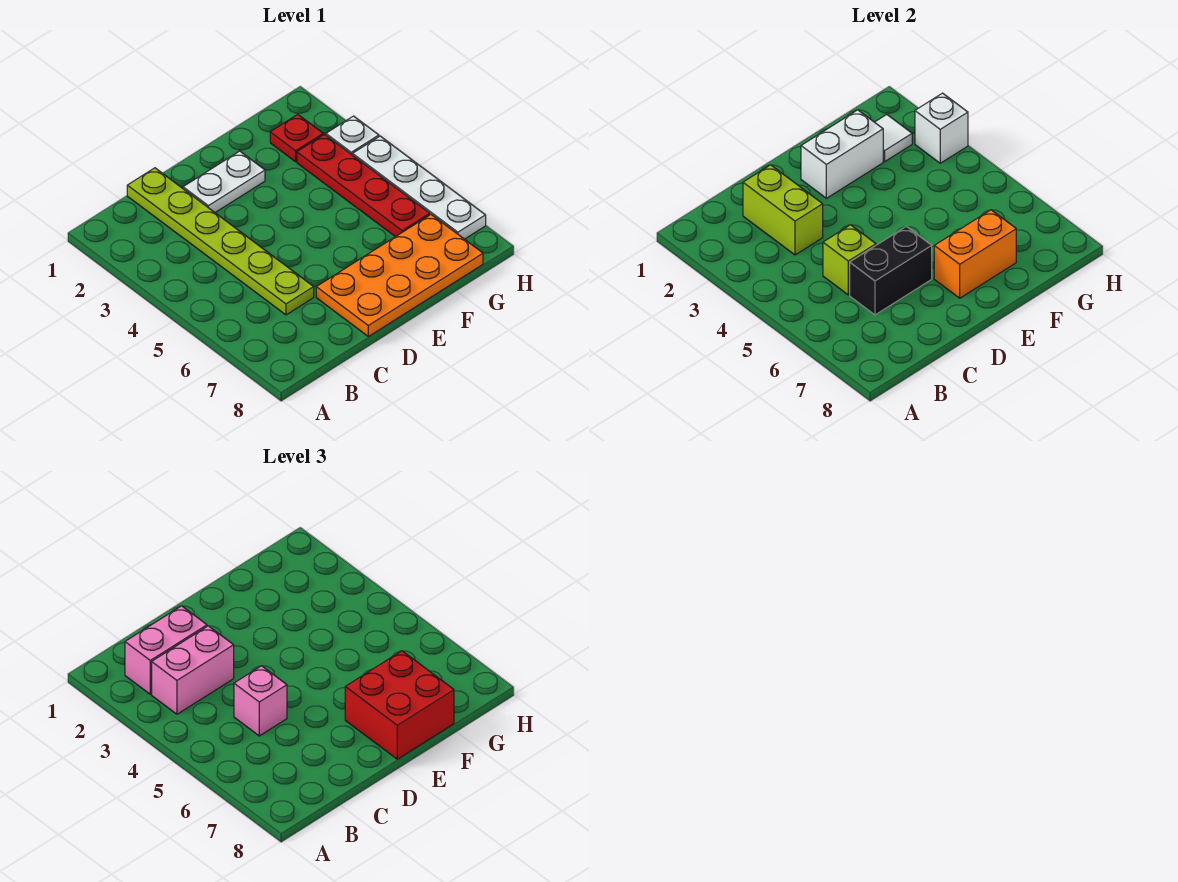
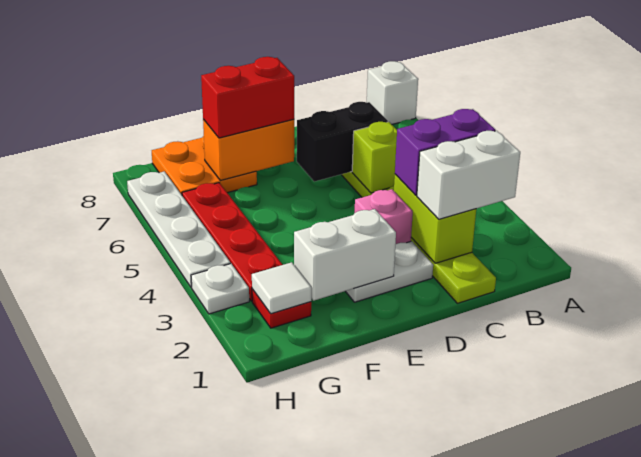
pink brick B2:C2 level 3 -> white brick B2:C2 level 3
pink brick B3:C3 level 3 -> purple brick B3:C3 level 3
pink brick C5 level 3 -> pink brick D3 level 1
orange plate D7:G8 level 1 -> orange plate F7:G8 level 1
red brick E7:F8 level 3 -> red brick E7:F7 level 3
white brick H3 level 2 -> white brick A8 level 1

